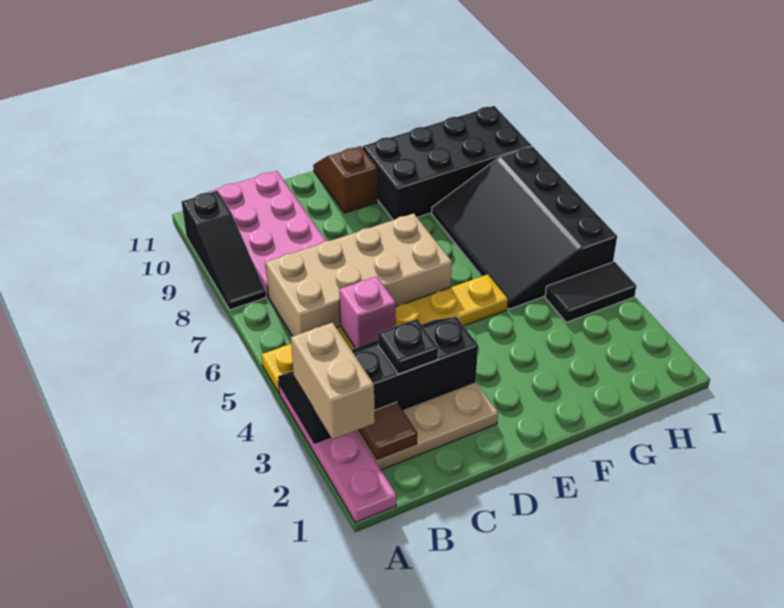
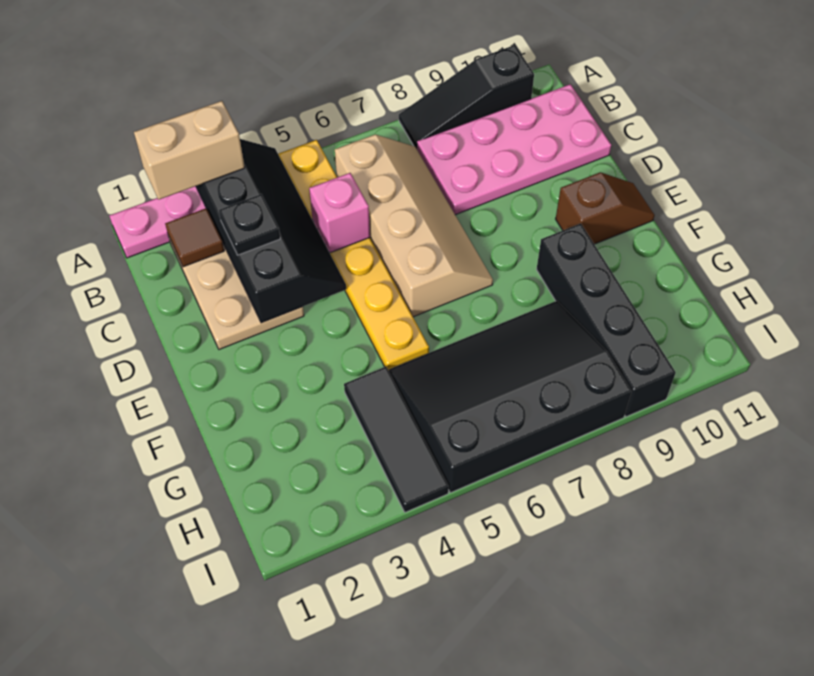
tan brick B6:E7 level 1 -> tan slope B6:E7 level 1 top 6
black brick F9:I10 level 1 -> black brick F9:I9 level 1
black tile H4:I4 level 1 -> black tile G4:I4 level 1

